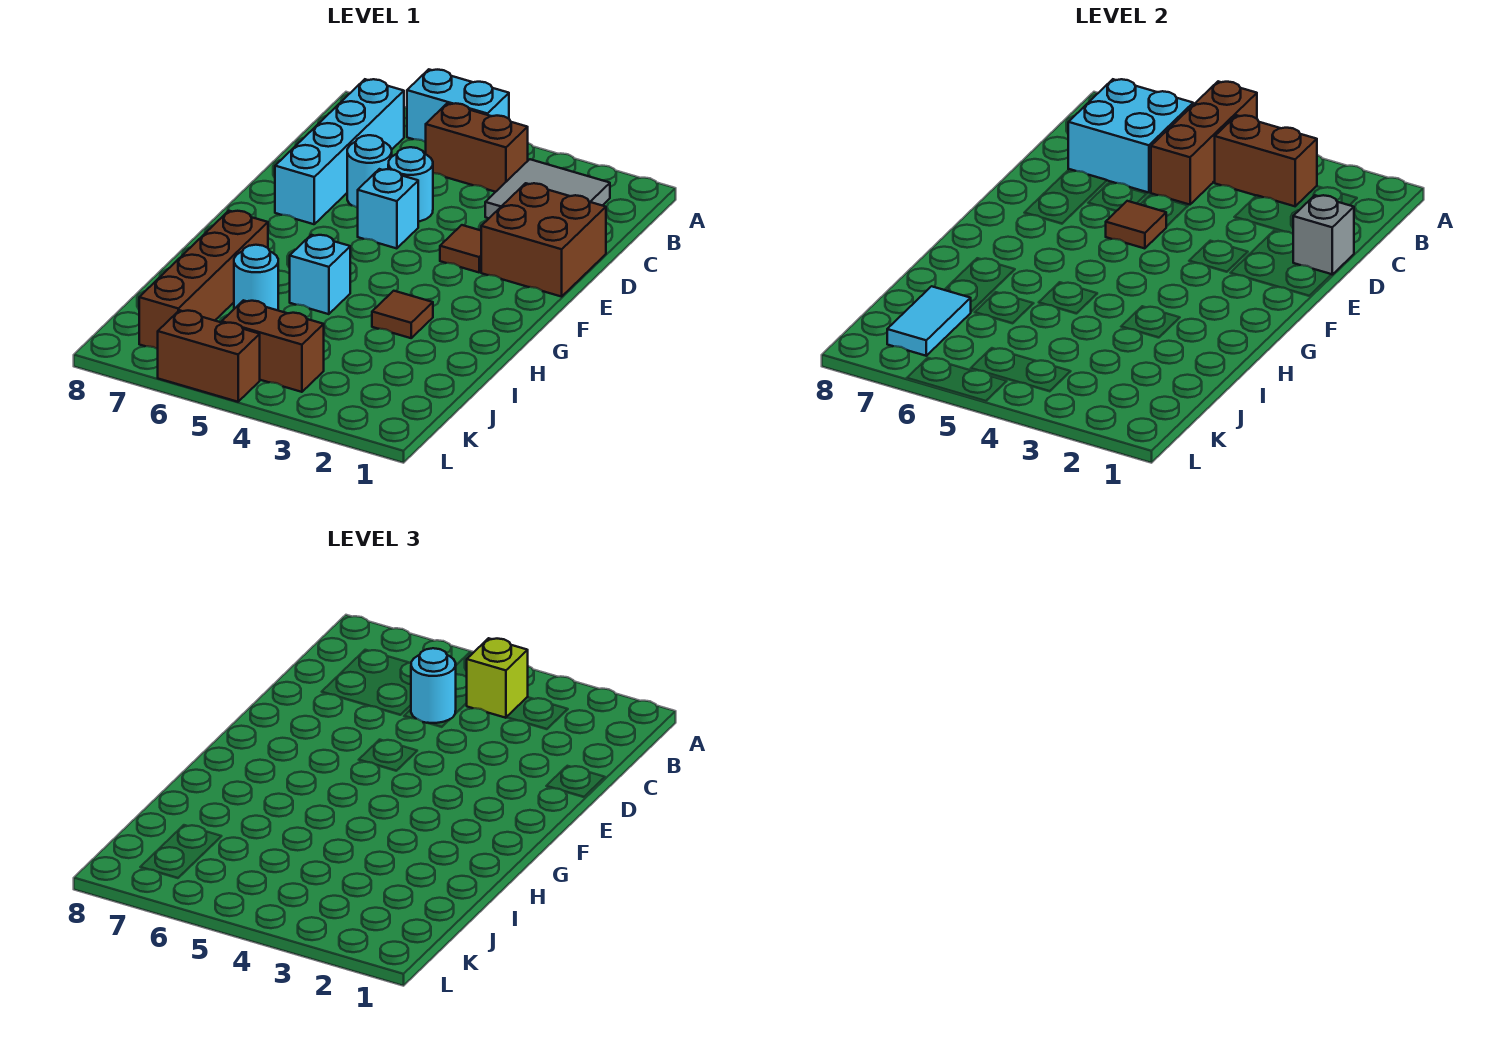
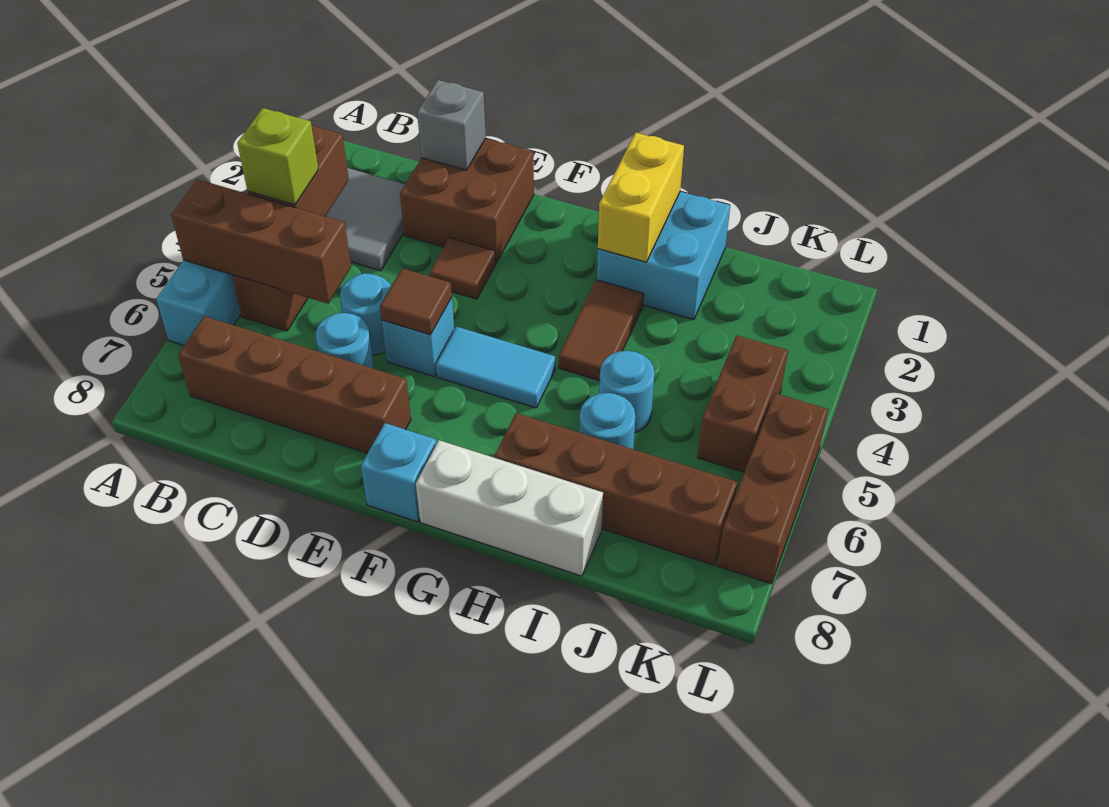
cyan brick B6:C7 level 2 -> cyan brick H1:I2 level 1
cyan brick B7:E7 level 1 -> brown brick B7:E7 level 1
cyan round brick C5 level 3 -> cyan round brick I5 level 1
none -> white brick G8:I8 level 1
none -> yellow brick H1:H2 level 2
brown tile H3 level 1 -> brown tile H3:H4 level 1
cyan brick H5 level 1 -> cyan brick F8 level 1
cyan tile J7:K7 level 2 -> cyan tile F5:G5 level 1
brown brick L5:L6 level 1 -> brown brick L5:L7 level 1

